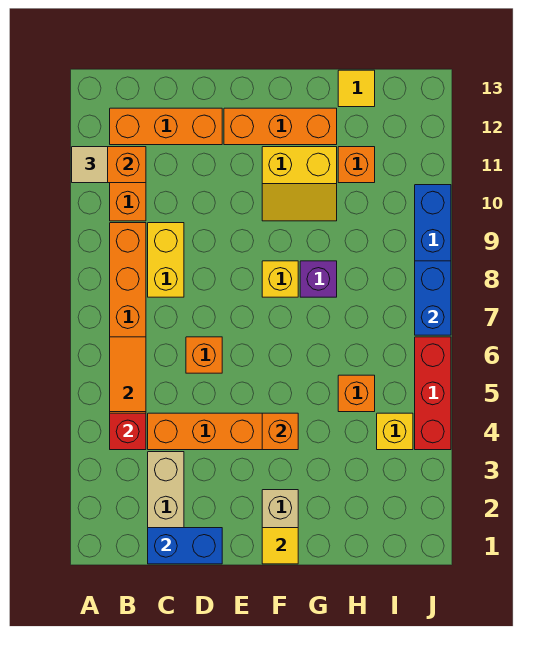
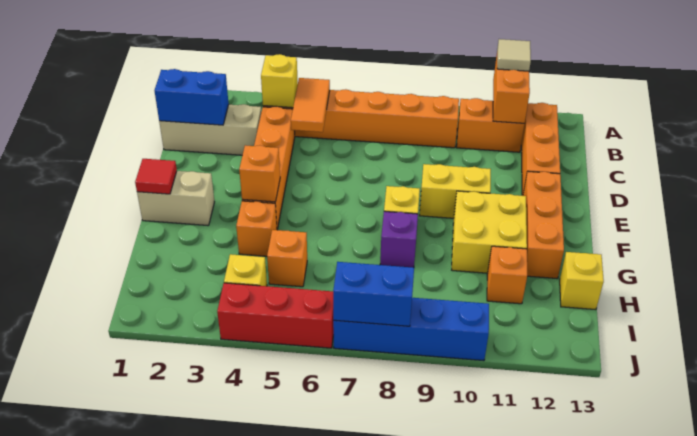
red brick B4 level 2 -> yellow brick B4 level 2
orange tile B5:B6 level 2 -> orange tile B5:C5 level 2
blue brick C1:D1 level 2 -> blue brick C1:C2 level 2
yellow brick C8:C9 level 1 -> yellow brick E9:E10 level 1
orange brick D6 level 1 -> orange brick G4 level 1
yellow tile F1 level 2 -> red tile F1 level 2
yellow slope F10:G11 level 1 top 11 -> yellow brick F10:G11 level 1
yellow tile H13 level 1 -> yellow brick H13 level 1

